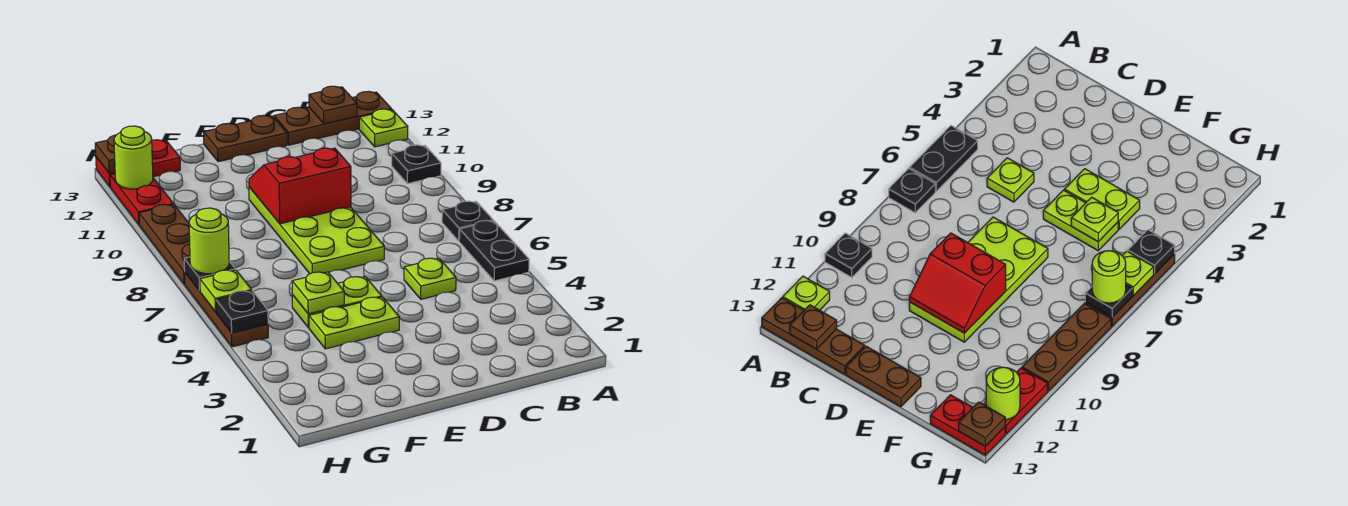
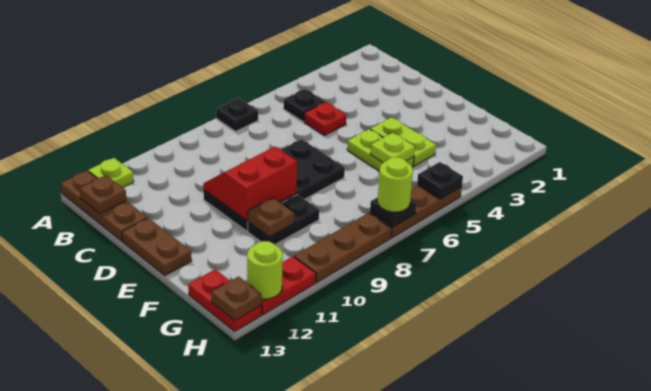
black plate A5:A6 level 1 -> black plate F9:F10 level 1
black plate A10 level 1 -> black plate B5 level 1
lime plate C5 level 1 -> red plate C5 level 1
lime plate D7:E10 level 1 -> black plate D7:E10 level 1
red slope D9:E10 level 2 top 9 -> red slope D9:E10 level 2 top E
none -> brown plate F10 level 2
lime plate H6 level 2 -> none

